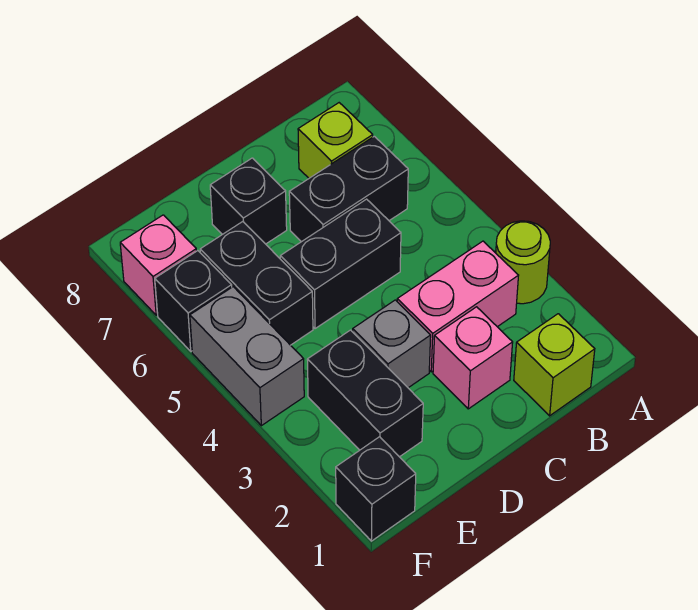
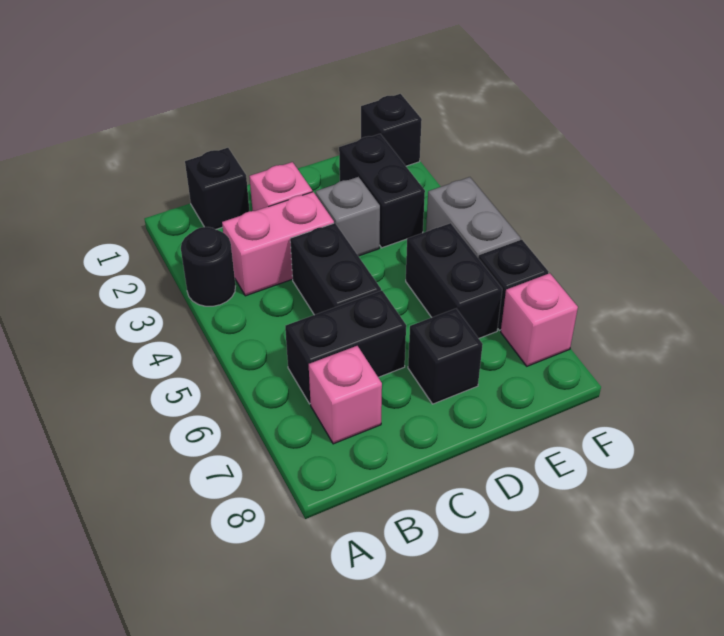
lime round brick A3 level 1 -> black round brick A3 level 1
lime brick B1 level 1 -> black brick B1 level 1
lime brick B7 level 1 -> pink brick B7 level 1
black brick C5:D5 level 1 -> black brick C4:C5 level 1

